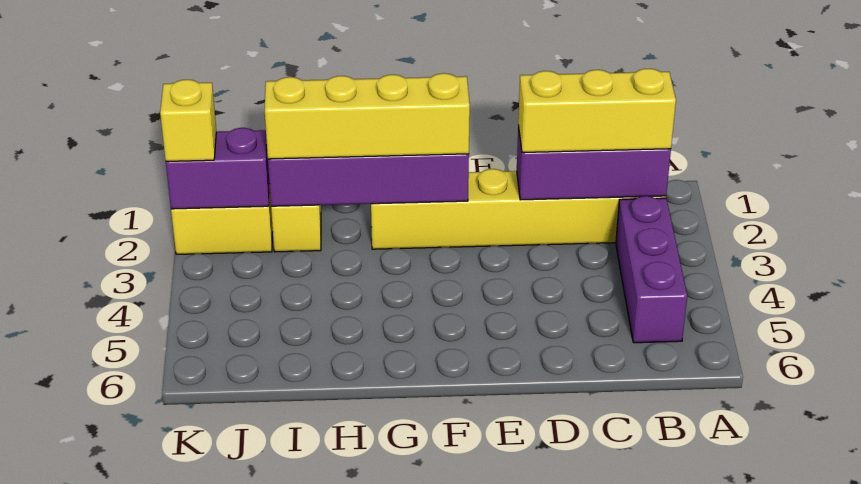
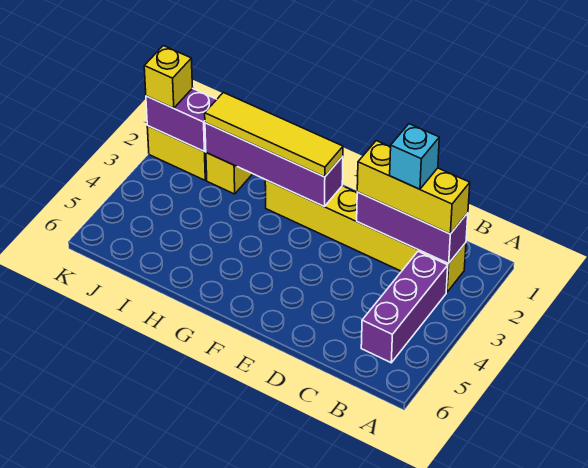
none -> cyan brick C2 level 4
yellow brick F2:I2 level 3 -> yellow tile F2:I2 level 3

